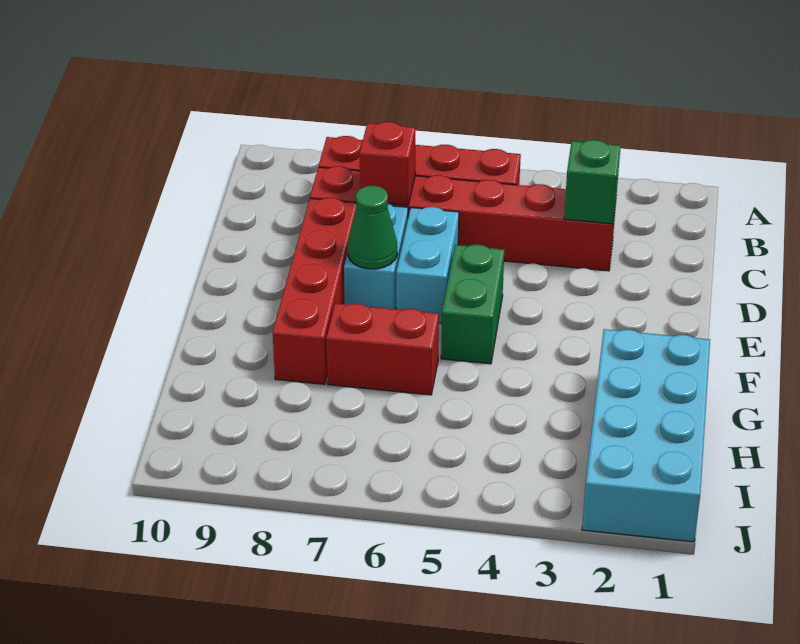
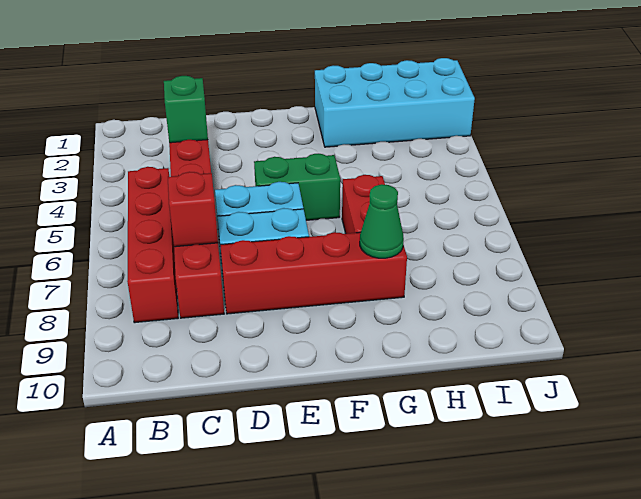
green cone E7 level 2 -> green cone G8 level 2

